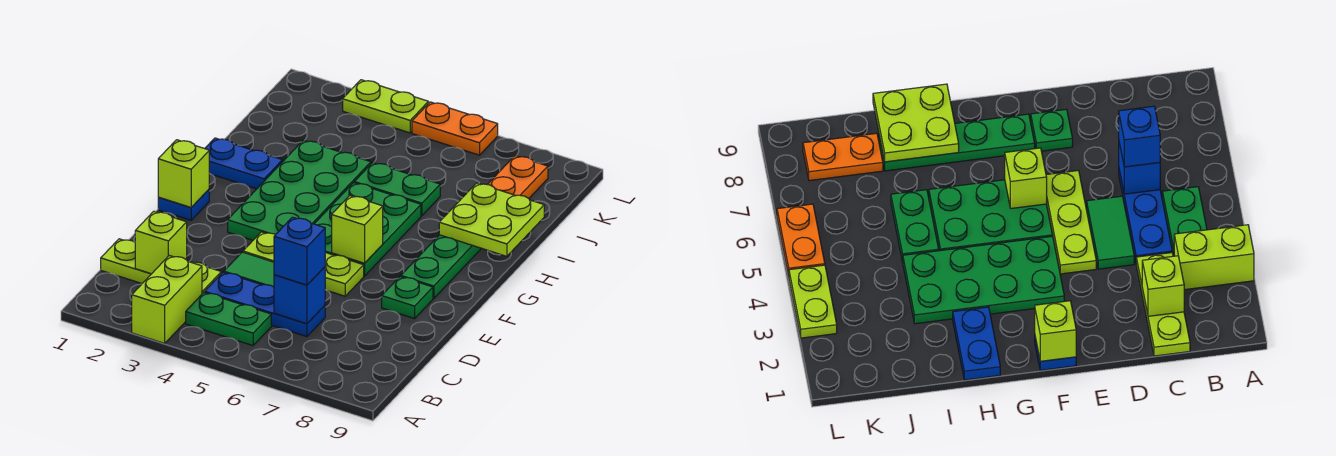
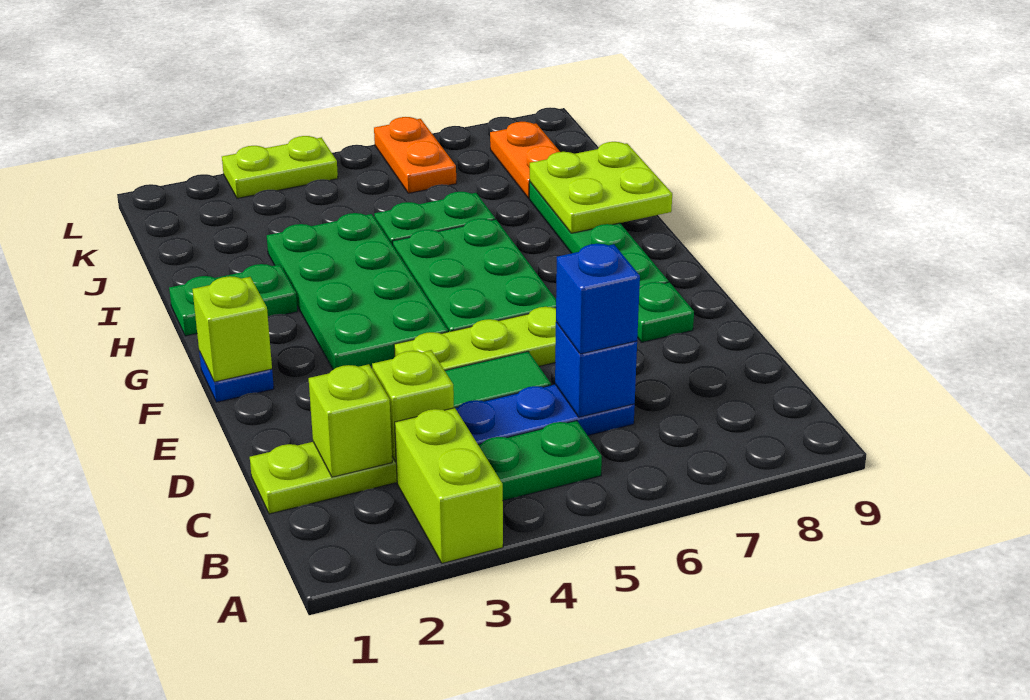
lime brick F6 level 2 -> lime brick C3 level 2
blue plate H1:H2 level 1 -> green plate H1:H2 level 1
orange plate L5:L6 level 1 -> orange plate K6:L6 level 1

